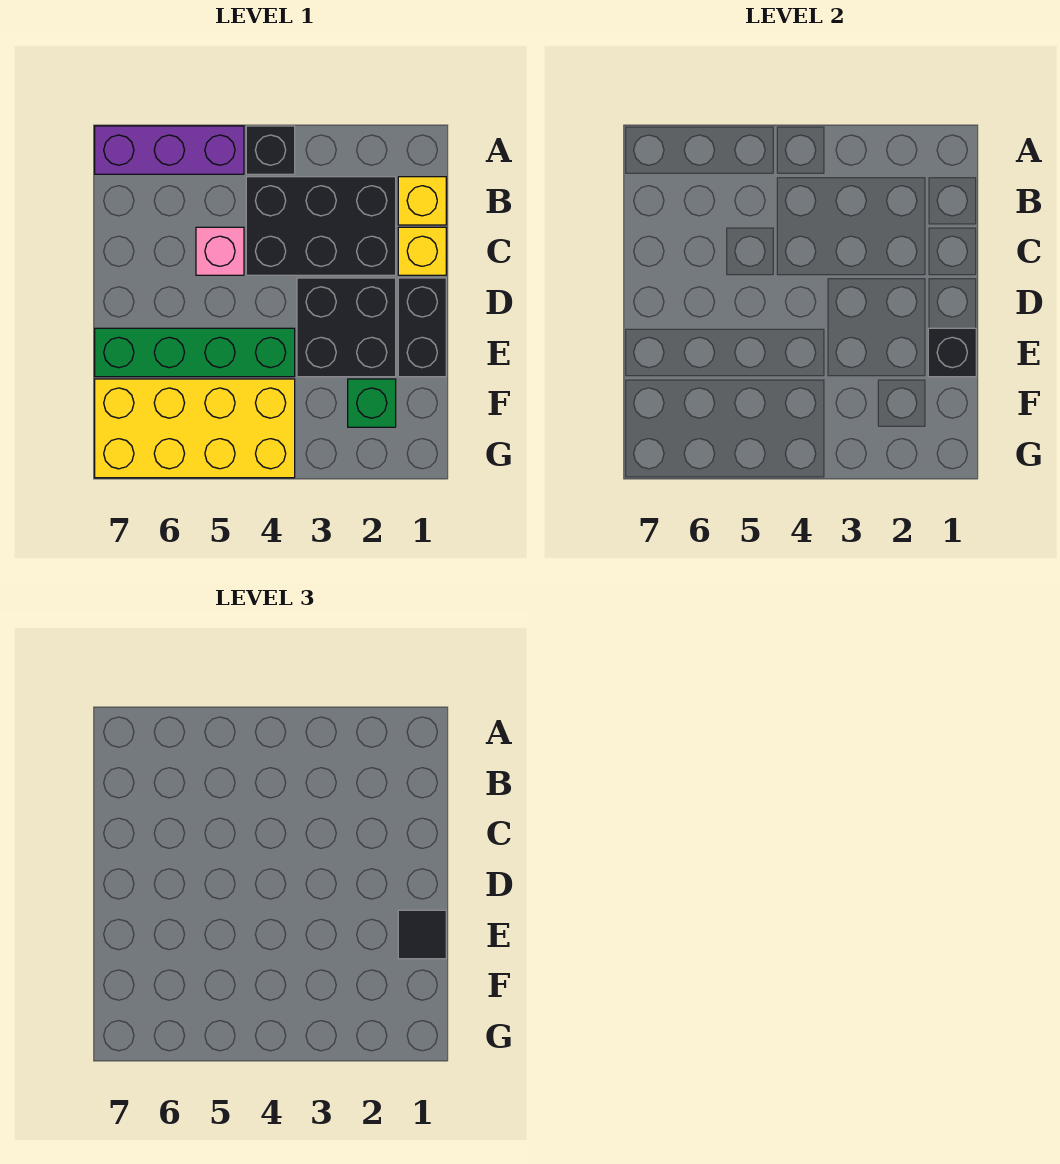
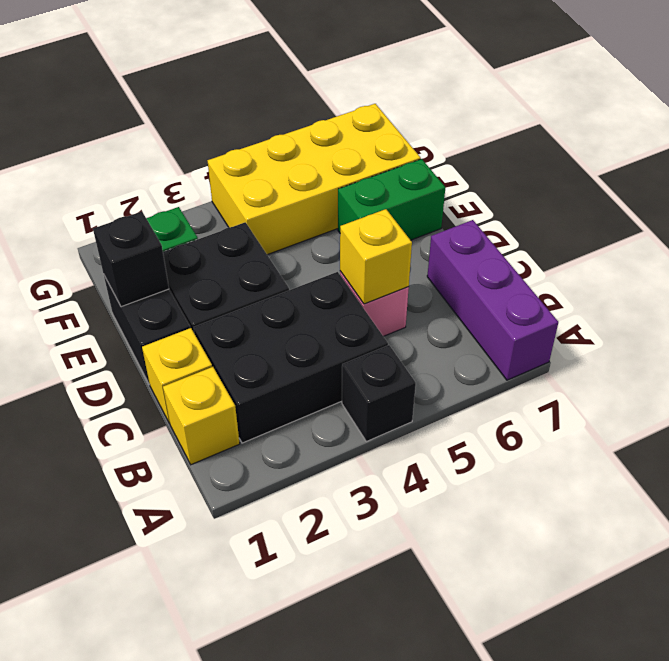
purple brick A5:A7 level 1 -> purple brick A7:C7 level 1
none -> yellow brick C5 level 2
black tile E1 level 3 -> none
green brick E4:E7 level 1 -> green brick E6:E7 level 1

